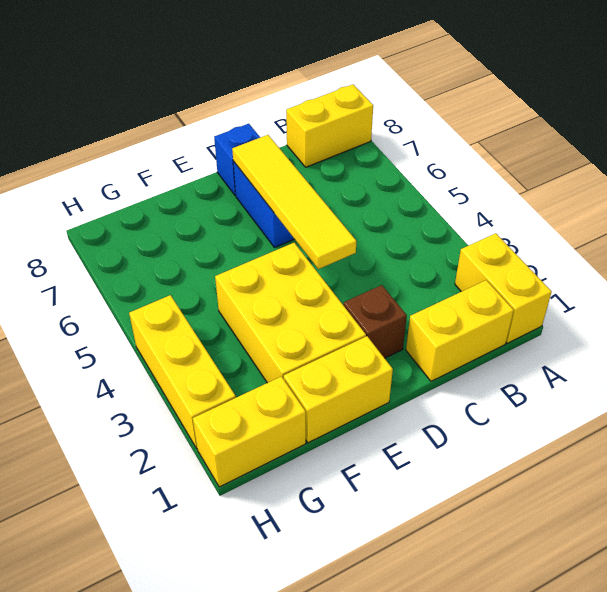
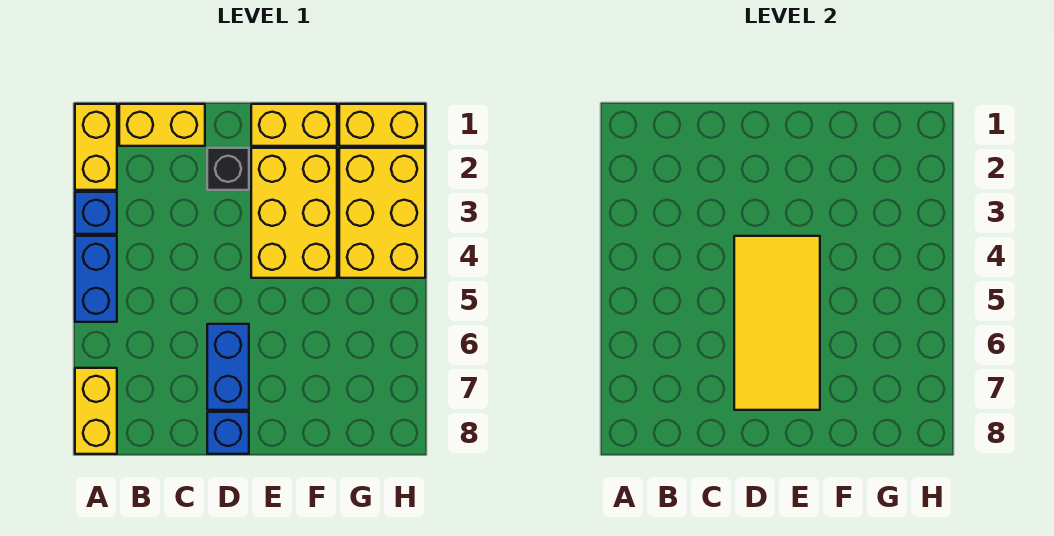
none -> blue brick A3 level 1
none -> blue brick A4:A5 level 1
yellow brick A8:B8 level 1 -> yellow brick A7:A8 level 1
brown brick D2 level 1 -> black brick D2 level 1
yellow tile D4:D7 level 2 -> yellow tile D4:E7 level 2
yellow brick H2:H4 level 1 -> yellow brick G2:H4 level 1

